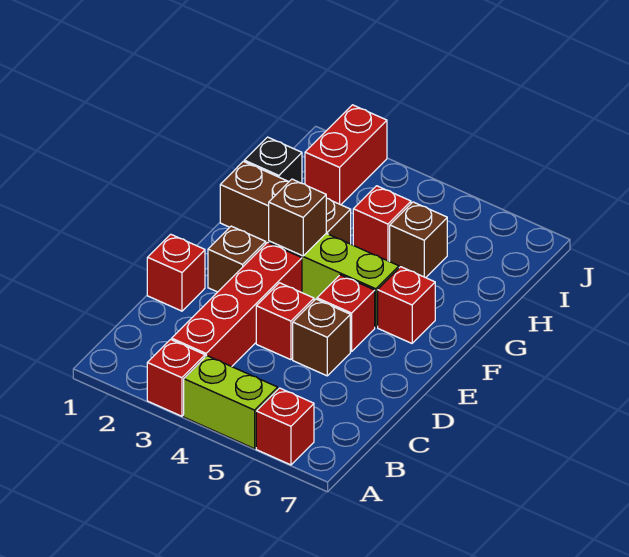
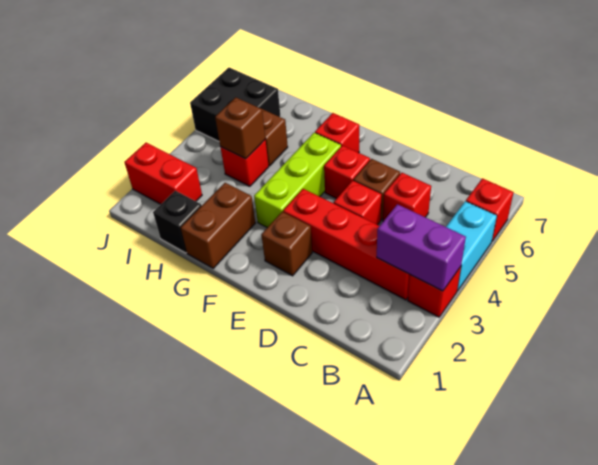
none -> purple brick A3:B3 level 2
lime brick A4:A5 level 1 -> cyan brick A4:A5 level 1
red brick D1 level 1 -> red brick C5 level 1
brown brick F3 level 2 -> brown brick H4 level 2
brown brick G1:G3 level 1 -> brown brick G1:G2 level 1
none -> black brick I5:J6 level 1

